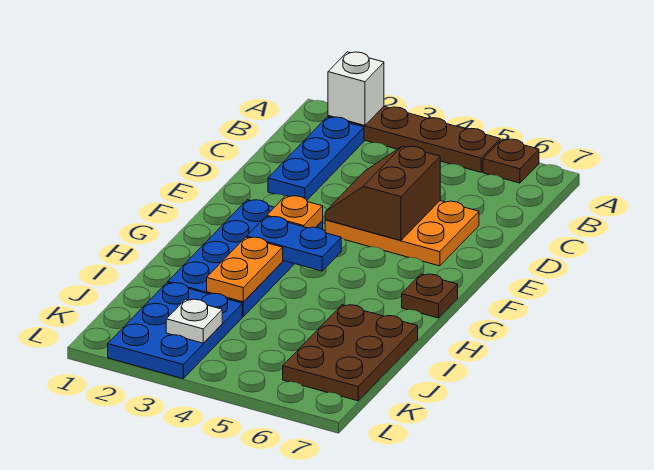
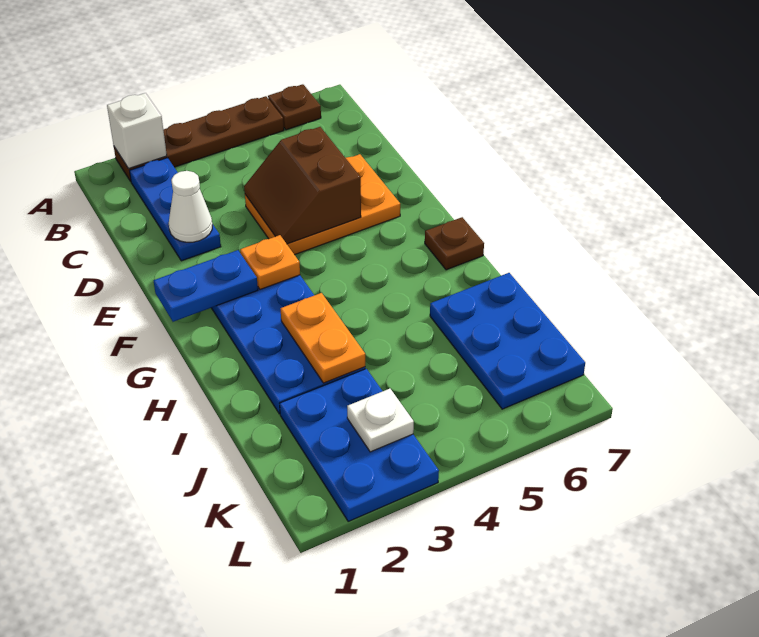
none -> white cone D2 level 2
blue plate G3:G4 level 2 -> blue plate F1:F2 level 2
brown plate I6:K7 level 1 -> blue plate I6:K7 level 1

